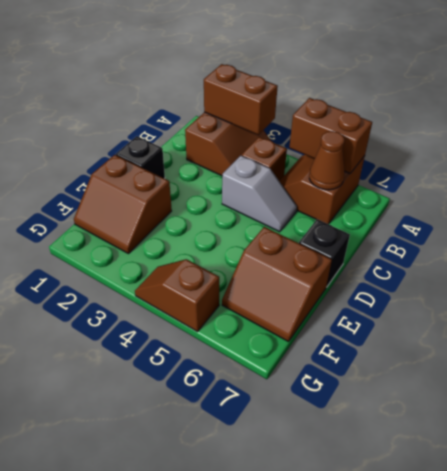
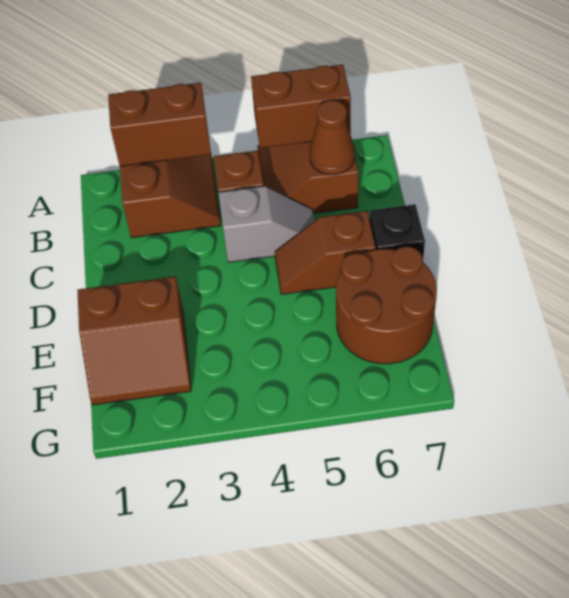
black brick D1 level 1 -> none
brown slope E6:F7 level 1 top E -> brown round brick E6:F7 level 1
brown slope G4:G5 level 1 top 5 -> brown slope D5:D6 level 1 top 6

